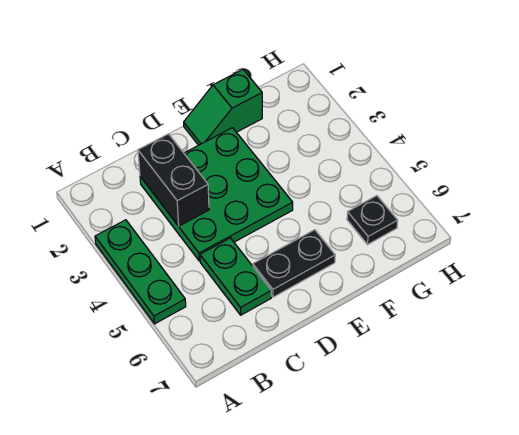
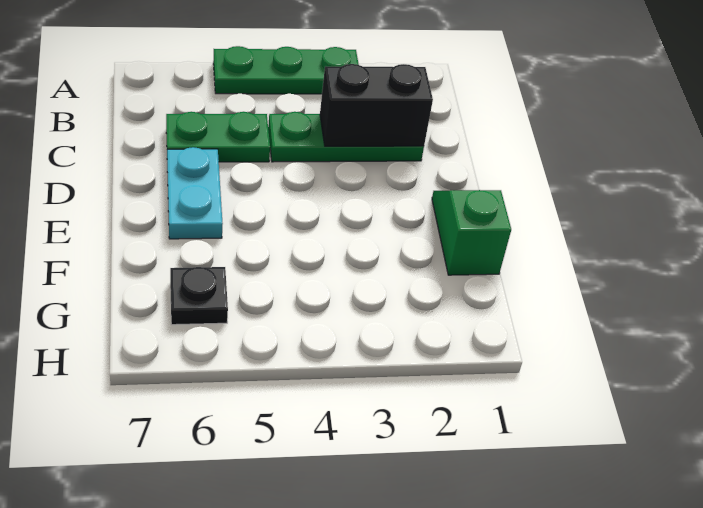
green plate C2:E4 level 1 -> green plate C2:C4 level 1
black plate D6:E6 level 1 -> cyan plate D6:E6 level 1

